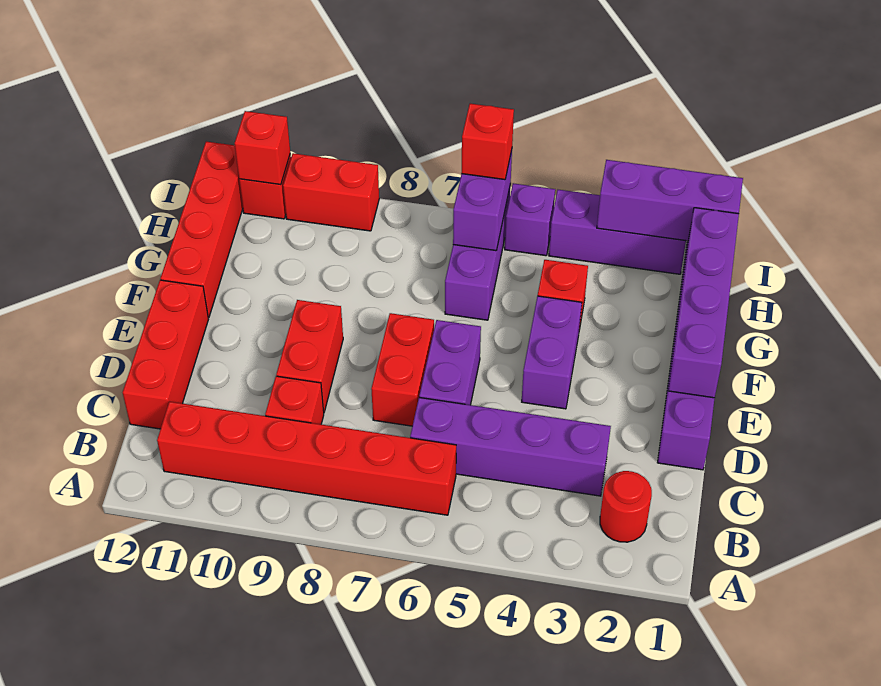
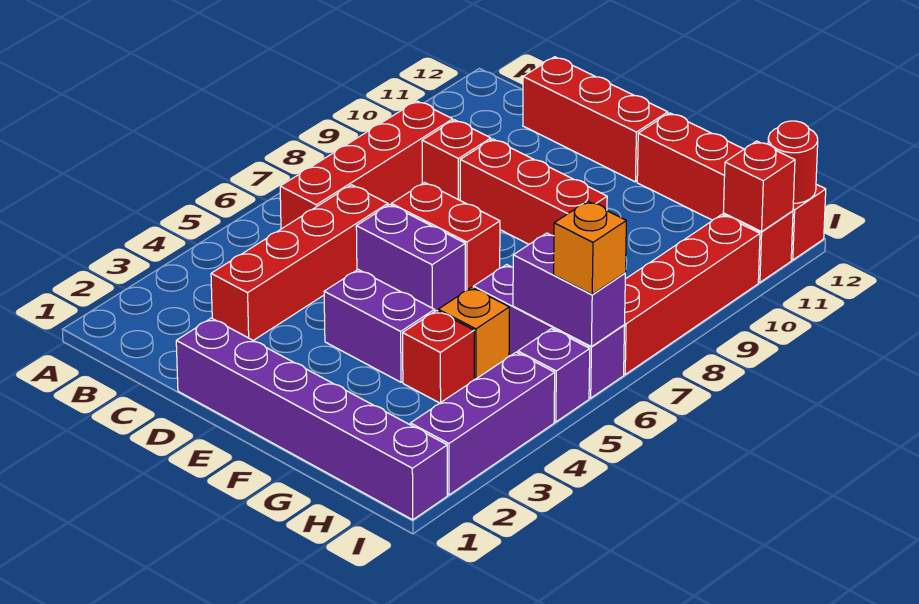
red round brick B2 level 1 -> red round brick I12 level 2
red brick B6:B11 level 1 -> red brick B6:B9 level 1
purple brick C3:C6 level 1 -> red brick C3:C6 level 1
red brick D9:E9 level 1 -> red brick D9:F9 level 1
purple brick E1:H1 level 2 -> none
none -> orange brick G5 level 1
purple brick I1:I3 level 2 -> none
red brick I6 level 3 -> orange brick I6 level 3
red brick I9:I10 level 1 -> red brick I7:I10 level 1

